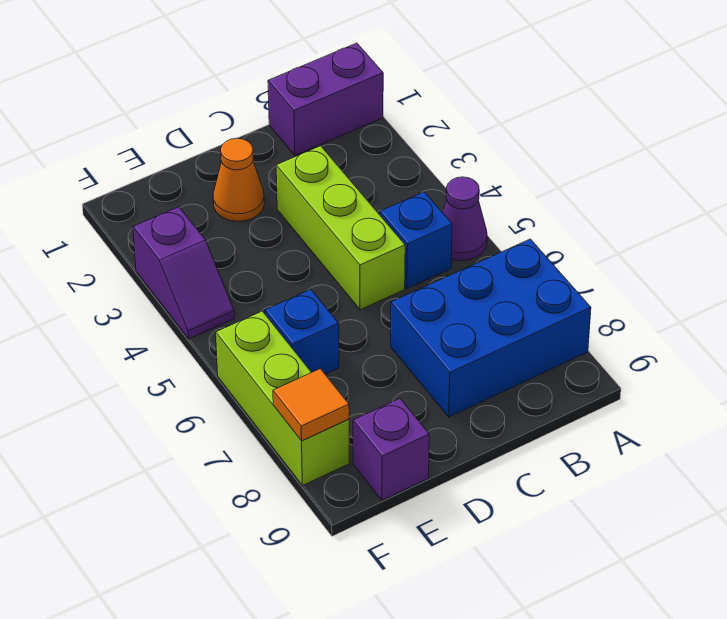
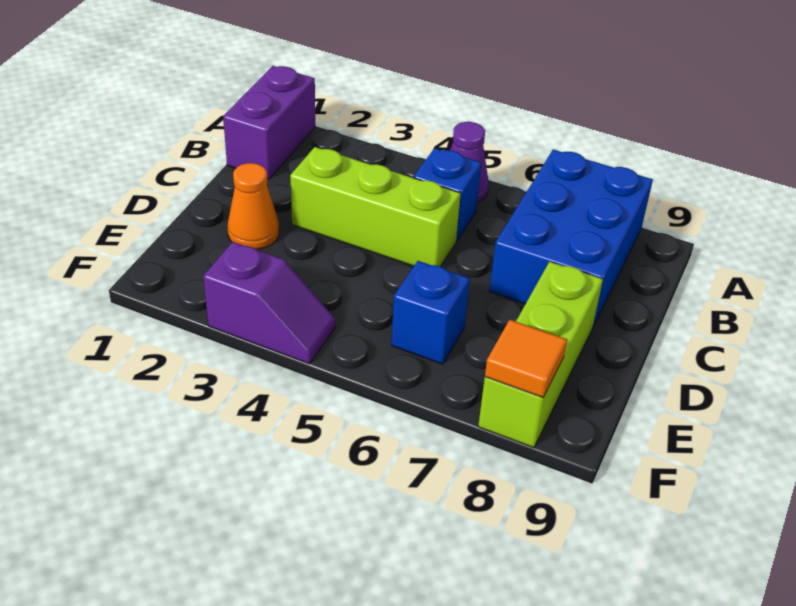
purple brick E9 level 1 -> none
lime brick F6:F8 level 1 -> lime brick D8:F8 level 1

